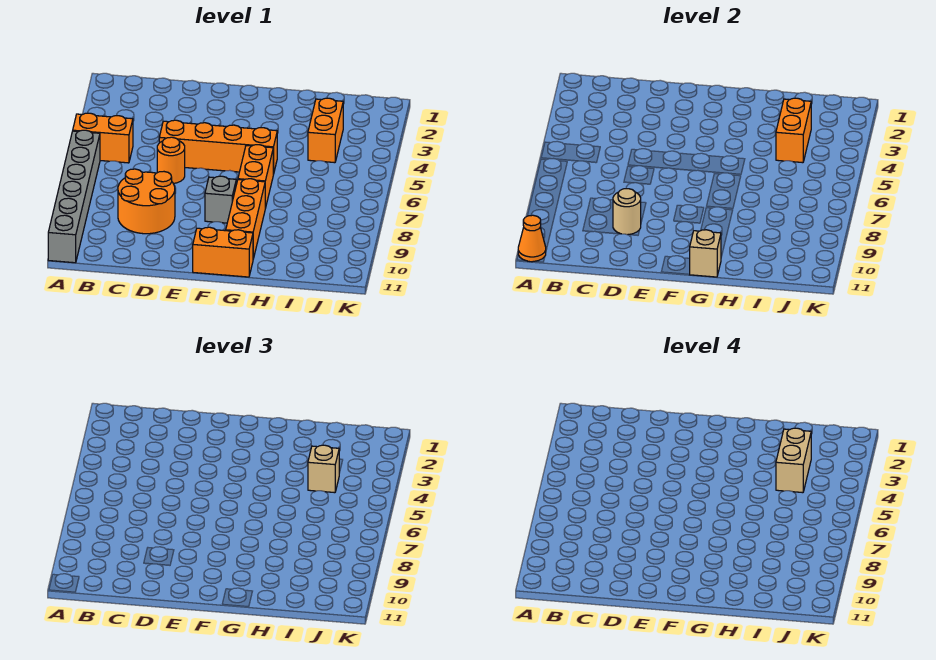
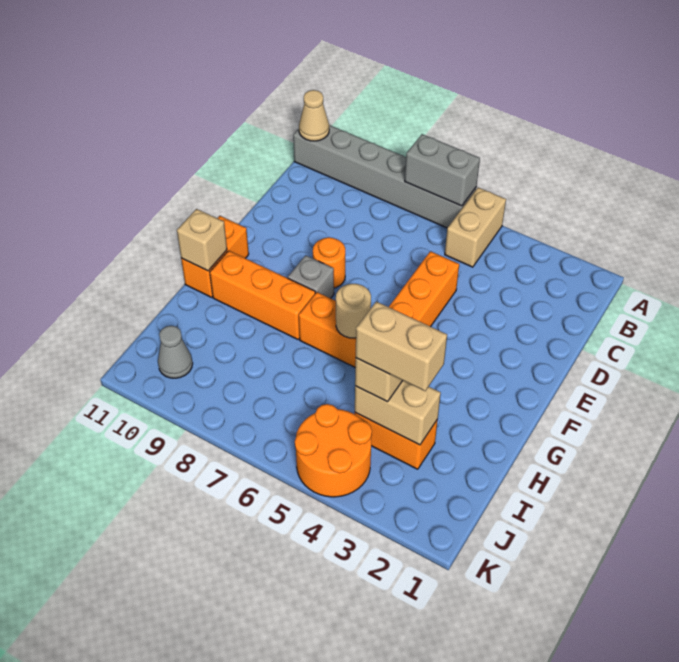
orange brick A5:B5 level 1 -> tan brick A5:B5 level 1
none -> grey brick A6:A7 level 2
orange cone A11 level 2 -> tan cone A11 level 2
orange round brick C8:D9 level 1 -> orange round brick J4:K5 level 1
orange round brick D6 level 1 -> orange round brick E8 level 1
tan round brick D9 level 2 -> tan round brick G6 level 2
orange brick I3:I4 level 2 -> tan brick I3:I4 level 2
none -> grey cone J10 level 1

